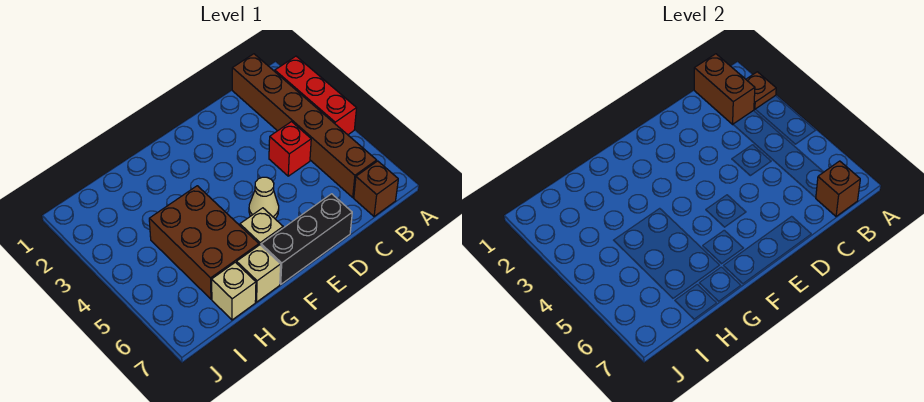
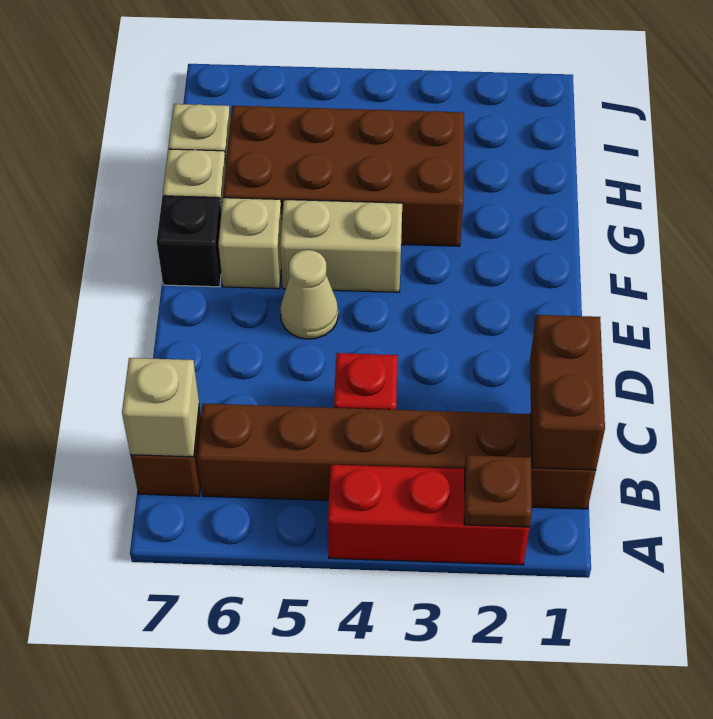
brown brick B1:B2 level 2 -> brown brick B1:C1 level 2
brown brick B7 level 2 -> tan brick B7 level 2
black brick D7:F7 level 1 -> black brick F7 level 1
none -> tan brick F4:F5 level 1
brown brick G4:H6 level 1 -> brown brick G3:H6 level 1

